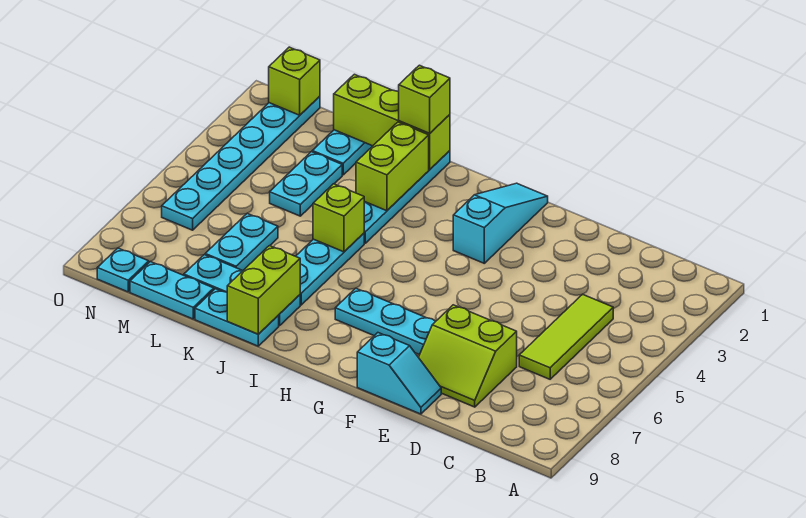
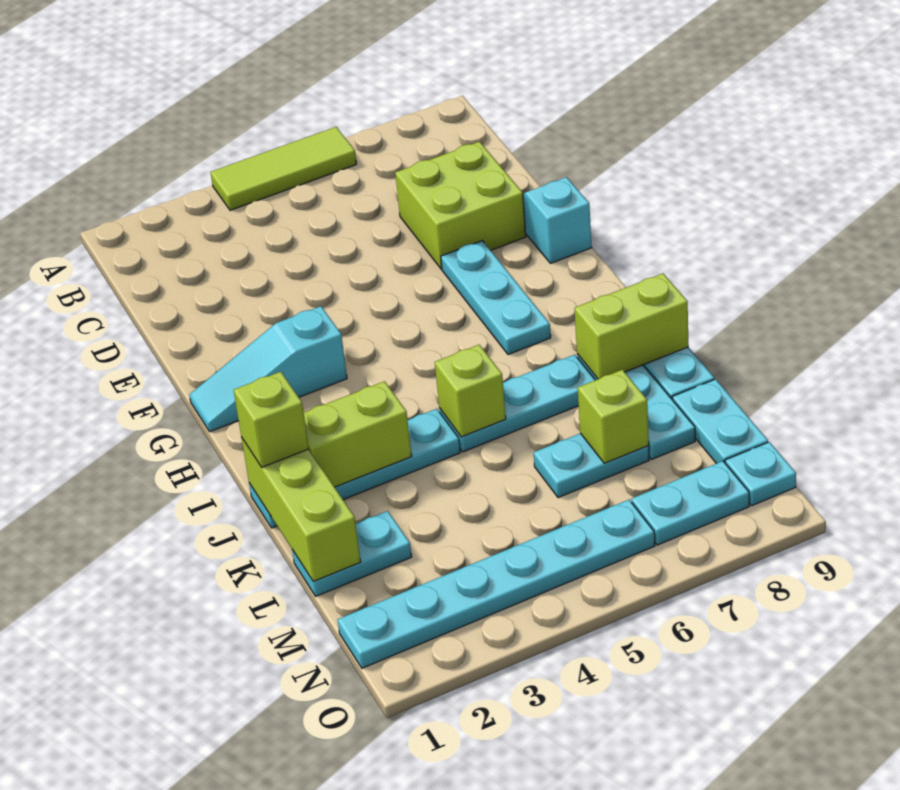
lime tile C4:C6 level 1 -> lime tile A4:A6 level 1
lime slope D7:E8 level 1 top 7 -> lime brick D7:E8 level 1
cyan plate L3:L4 level 1 -> cyan plate N7:N8 level 1
lime brick N1 level 2 -> lime brick L7 level 2

